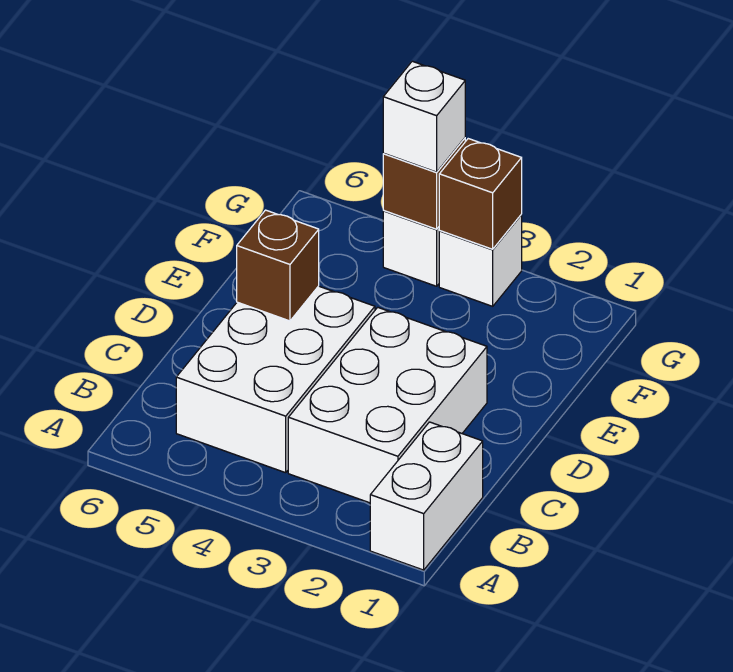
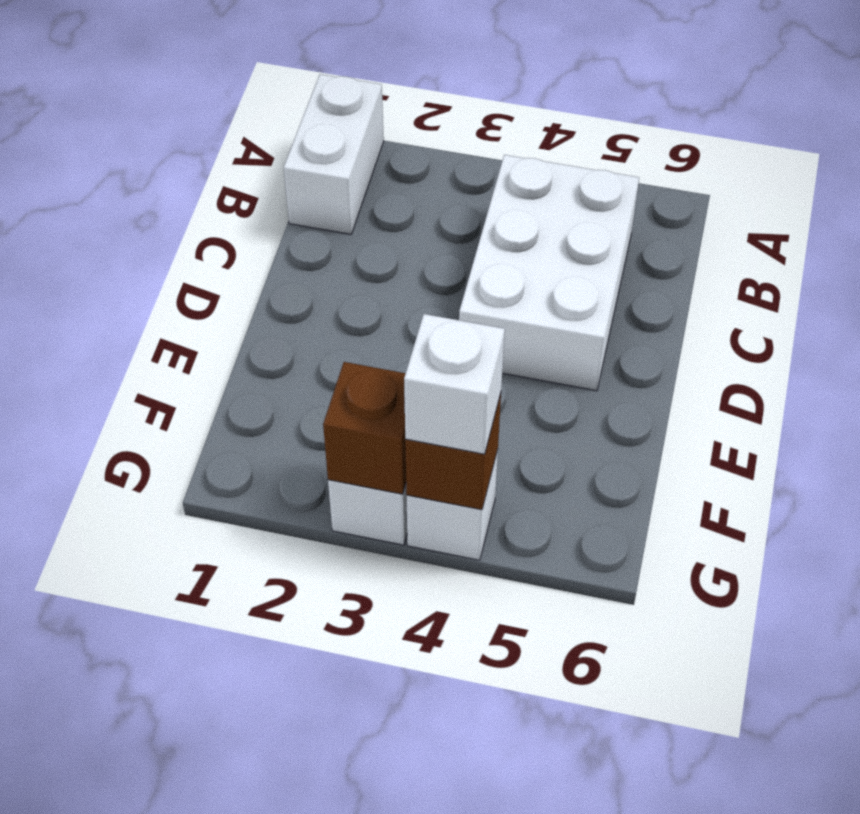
white brick B2:D3 level 1 -> none
brown brick D5 level 2 -> none

